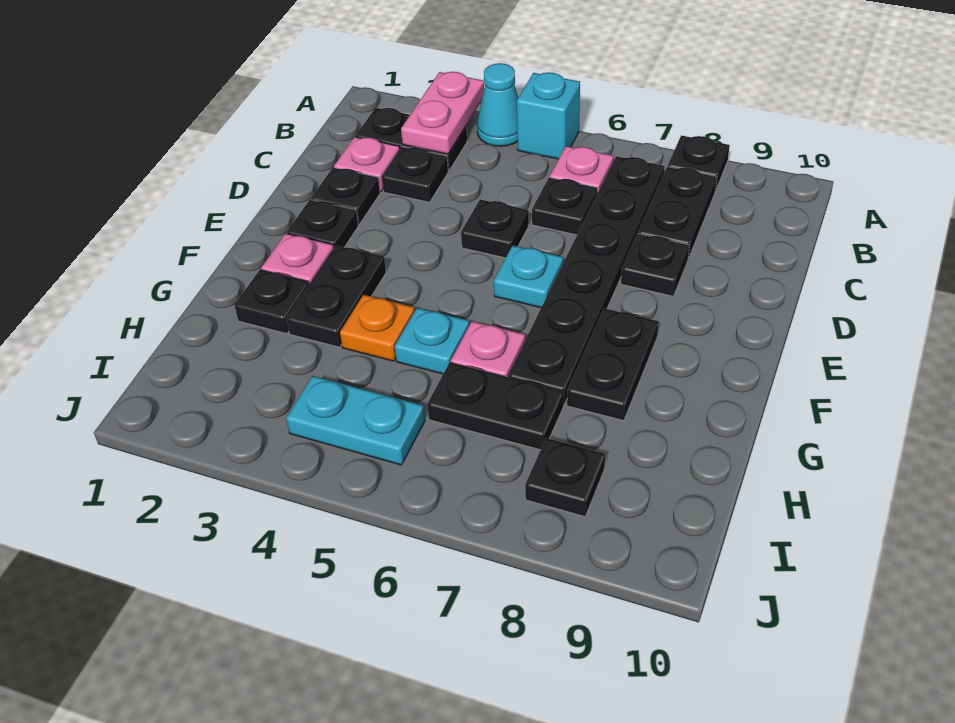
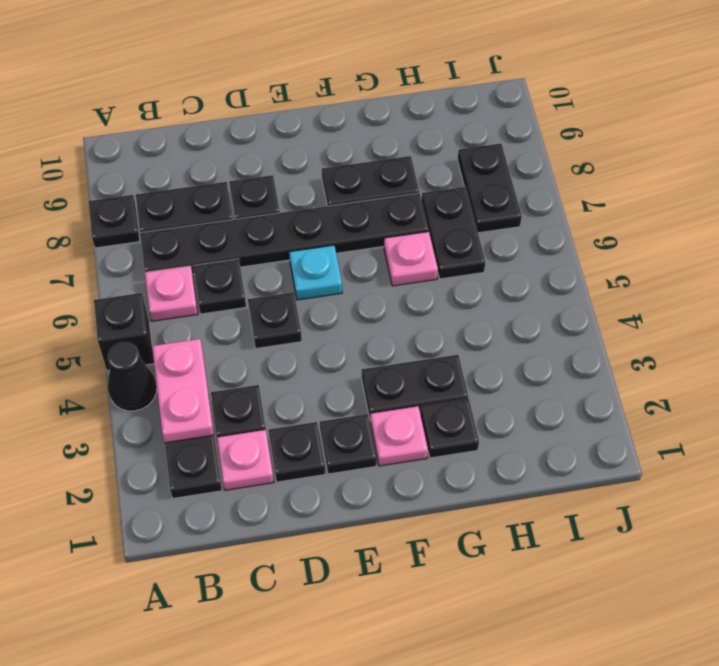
pink plate A3:B3 level 2 -> pink plate B3:B4 level 2
cyan cone A4 level 1 -> black cone A4 level 1
cyan brick A5 level 1 -> black brick A5 level 1
orange plate G4 level 1 -> none
cyan plate G5 level 1 -> none
cyan plate I4:I5 level 1 -> none
black plate I8 level 1 -> black plate I7:I8 level 1

